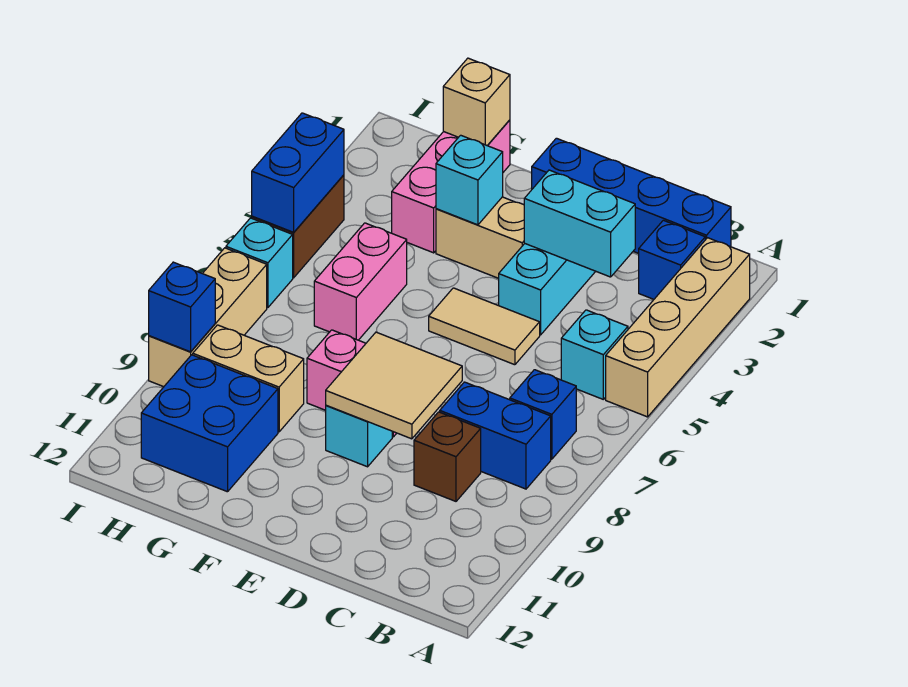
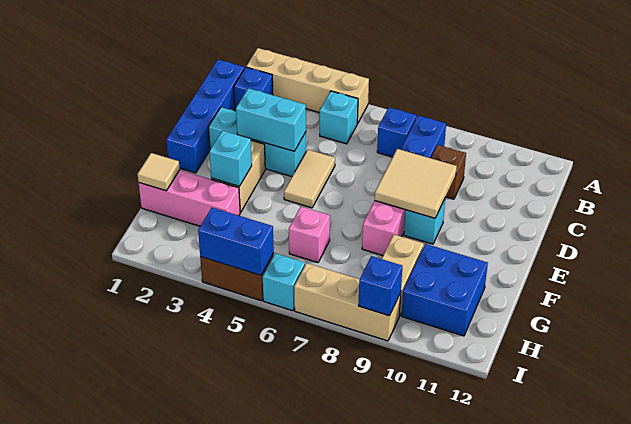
cyan brick C3:D3 level 2 -> cyan brick D3:D4 level 2
tan brick G1 level 2 -> tan tile G1 level 2
pink brick G5:G6 level 1 -> pink brick G6 level 1

